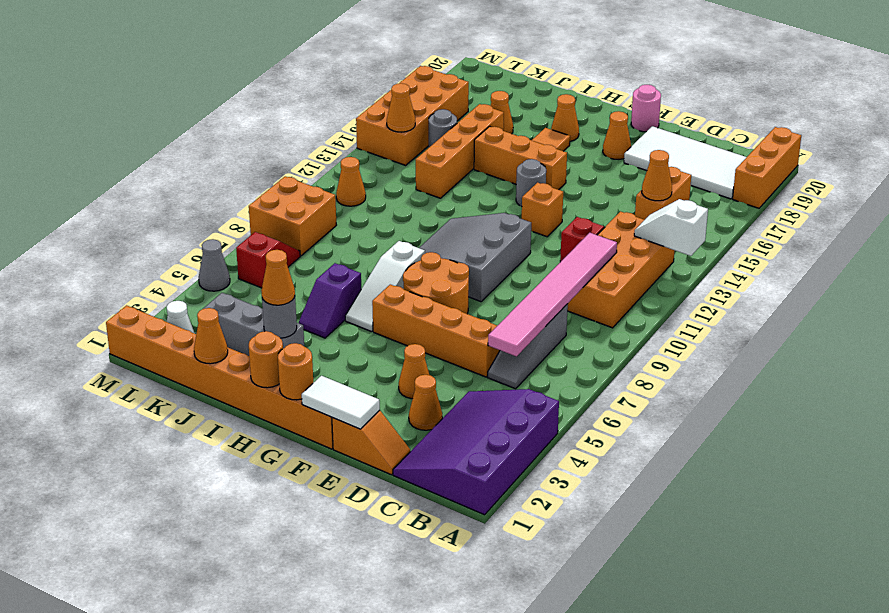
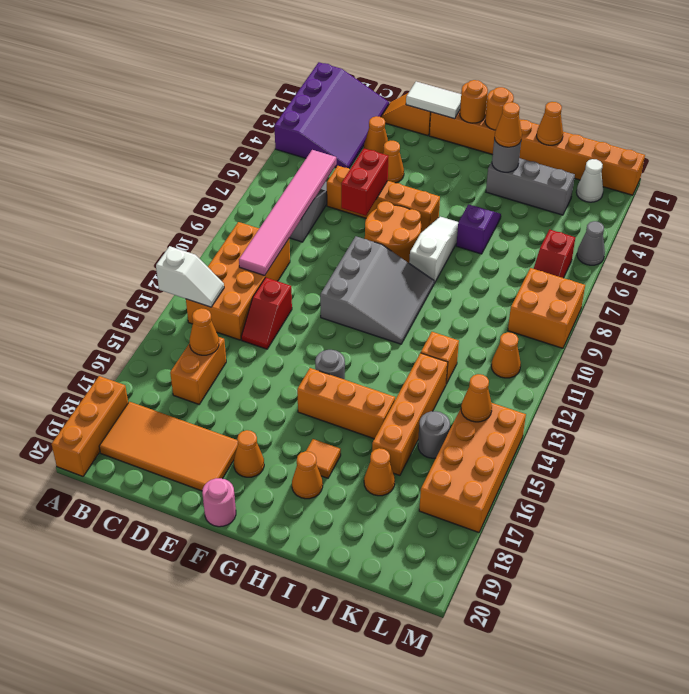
white tile B18:E19 level 1 -> orange tile B18:E19 level 1
none -> red brick E6:E7 level 2
orange brick F13 level 1 -> orange brick J12 level 1

